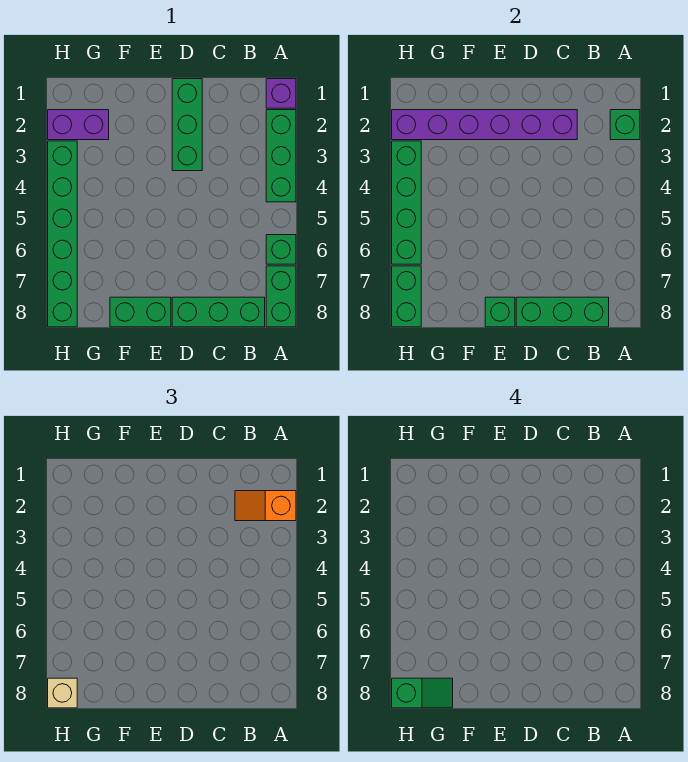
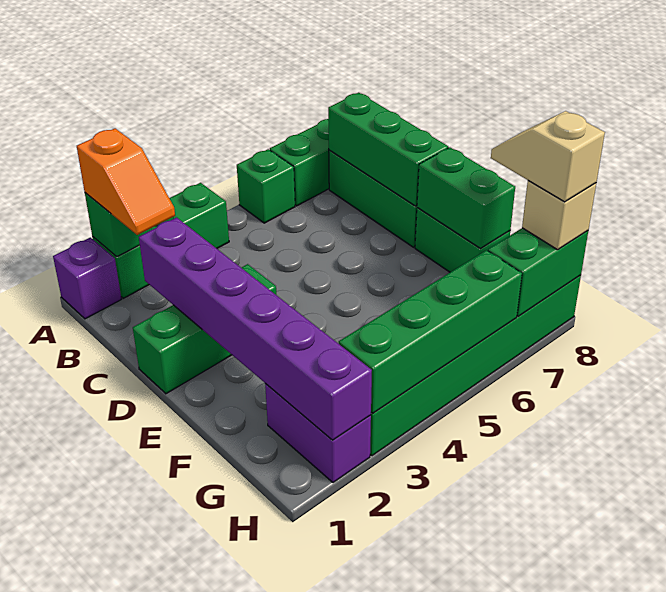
green brick E8 level 2 -> green brick E8:F8 level 2
green slope G8:H8 level 4 top H -> tan slope G8:H8 level 4 top H

